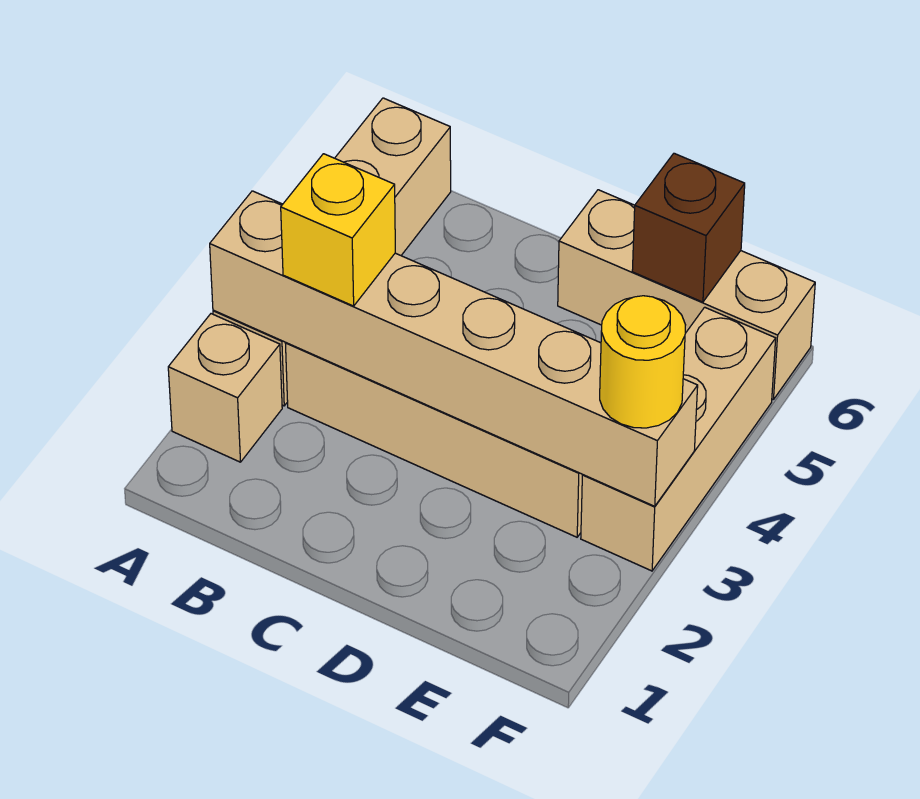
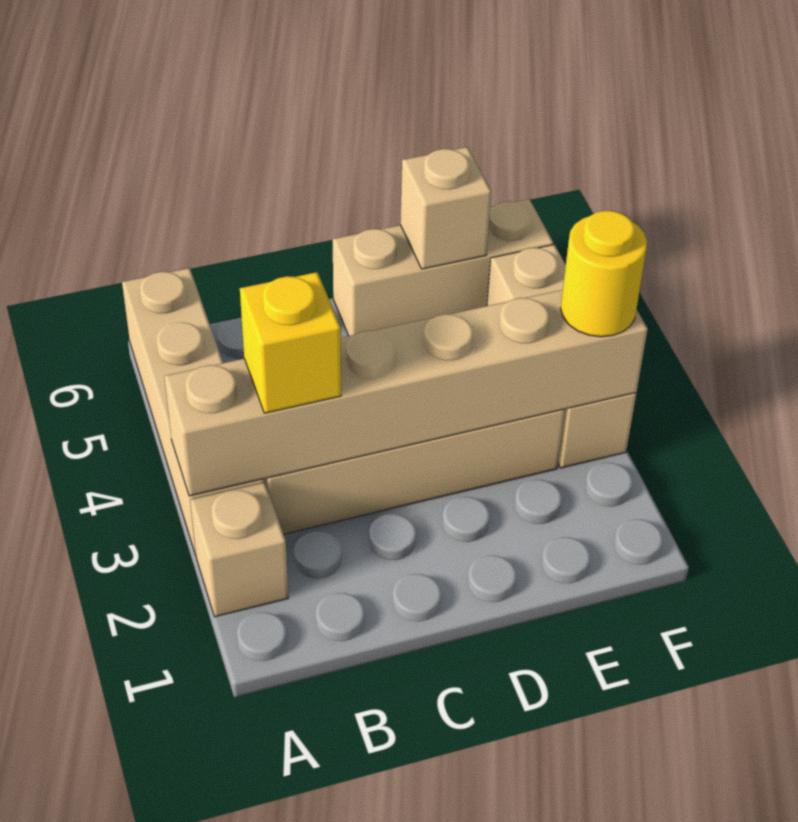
brown brick E6 level 2 -> tan brick E6 level 2

